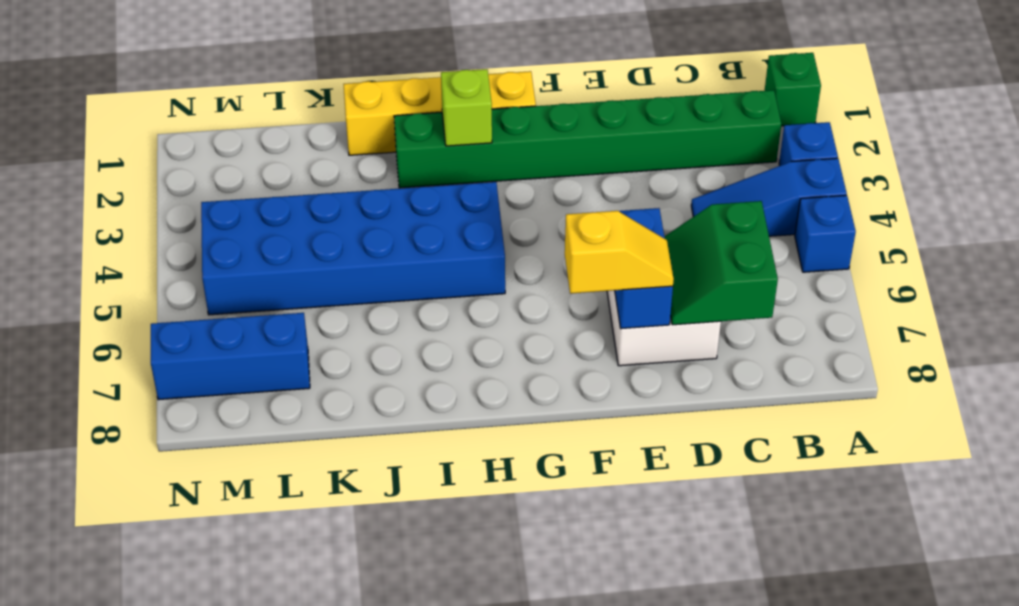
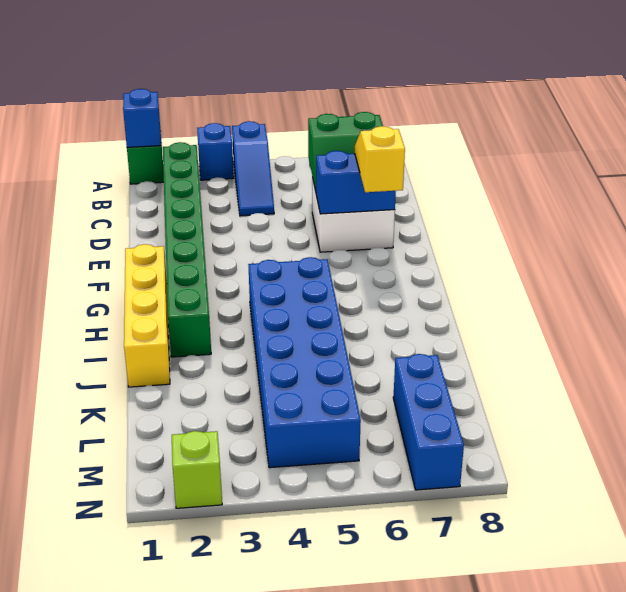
blue brick A5 level 1 -> blue brick A1 level 2
lime brick H2 level 2 -> lime brick N2 level 1

